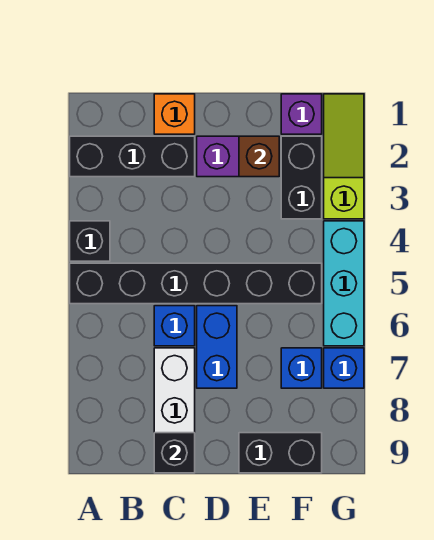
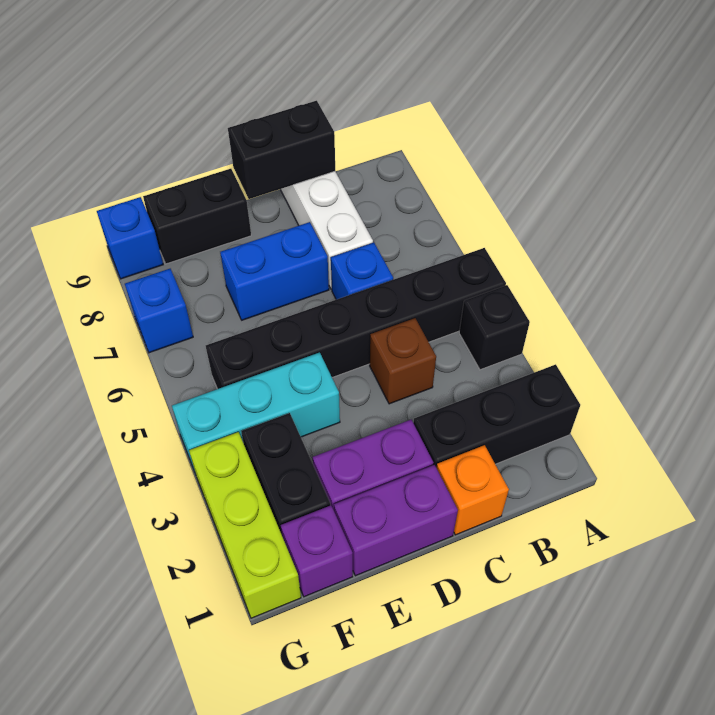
black brick C9 level 2 -> black brick C9:D9 level 2
none -> purple brick D1:E1 level 1
blue brick D6:D7 level 1 -> blue brick D7:E7 level 1
brown brick E2 level 2 -> brown brick C4 level 1
blue brick F7 level 1 -> blue brick G9 level 1
lime slope G1:G3 level 1 top 3 -> lime brick G1:G3 level 1
cyan brick G4:G6 level 1 -> cyan brick E4:G4 level 1

